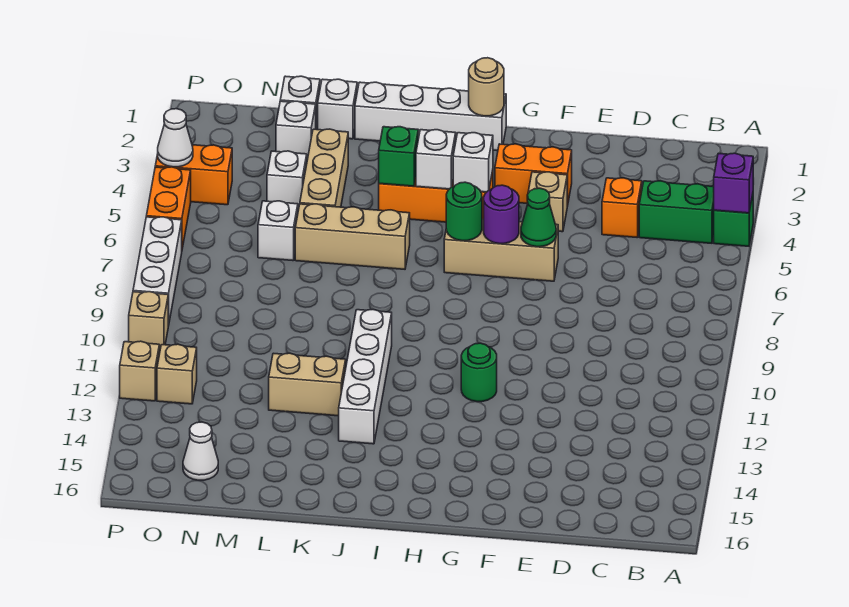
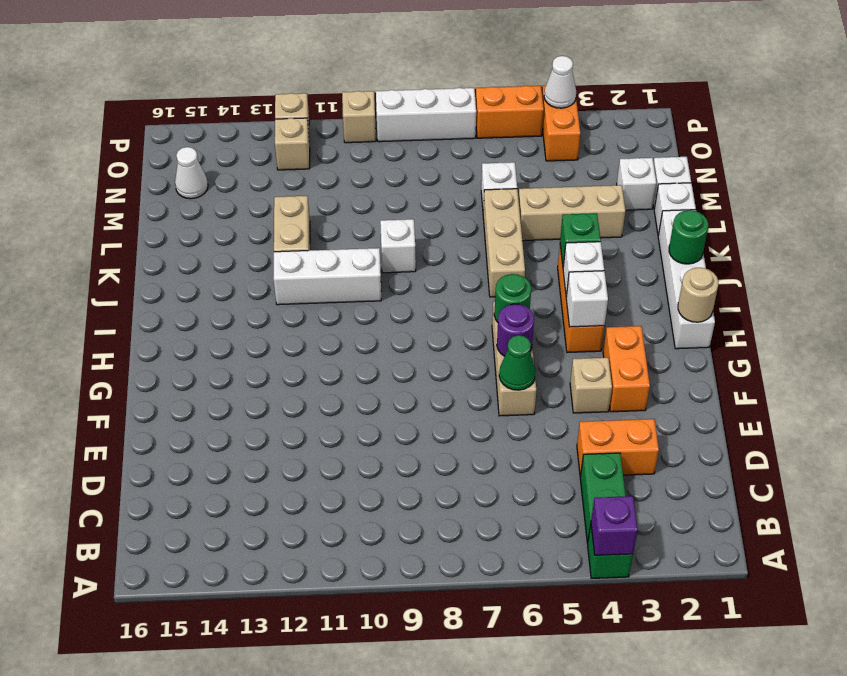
orange brick D4 level 1 -> orange brick D3:D4 level 1
green round brick G11 level 1 -> green round brick J1 level 2
white brick J10:J13 level 1 -> white brick J10:J12 level 1
white brick M4 level 1 -> white brick K9 level 1

